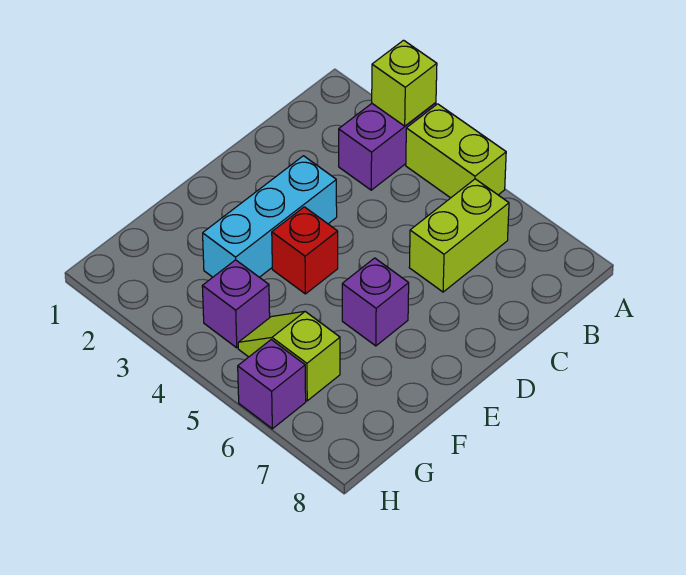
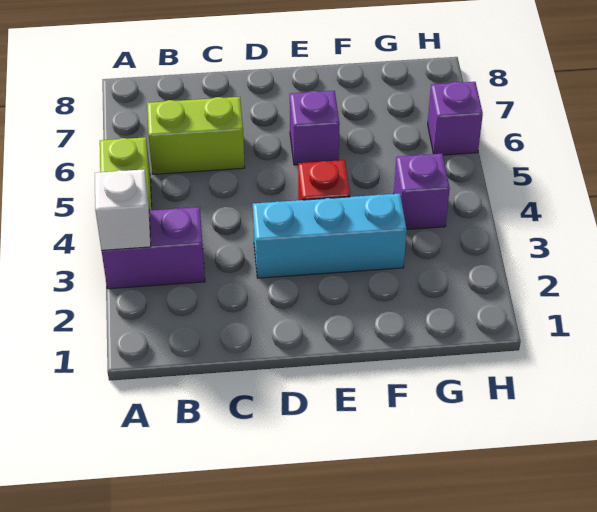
lime brick A3 level 2 -> white brick A3 level 2
lime slope G5:G6 level 1 top 6 -> none

